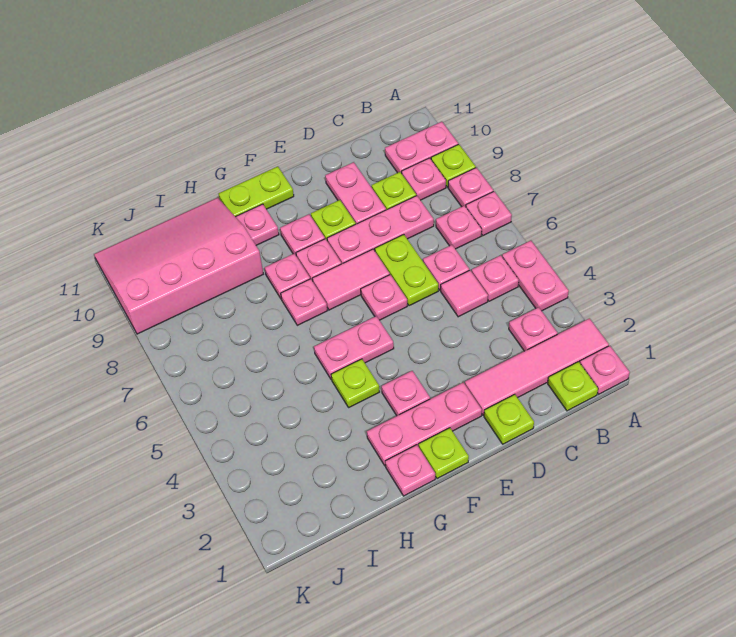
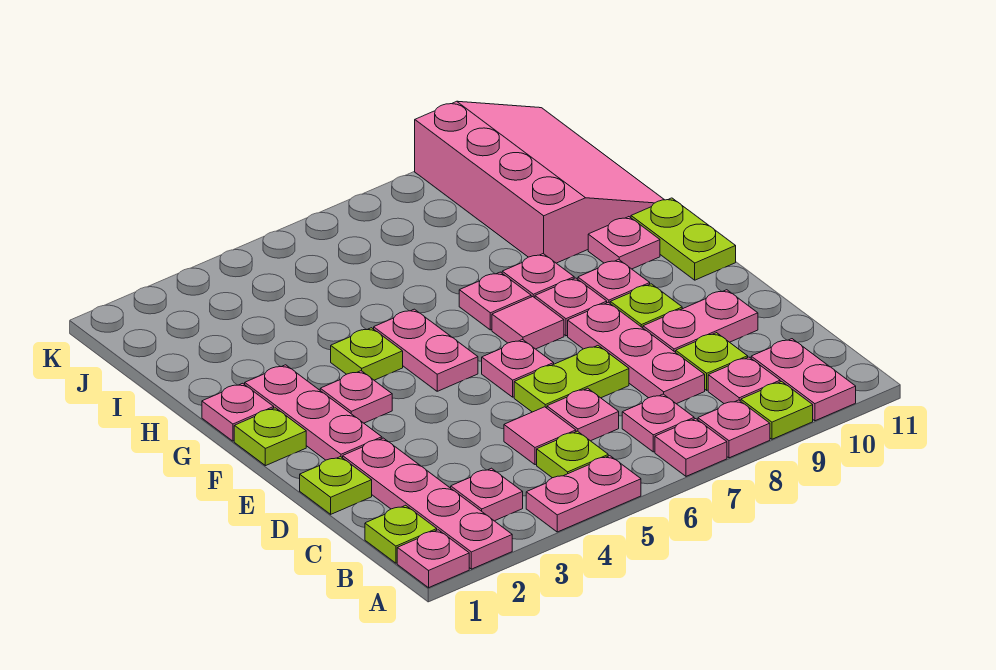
pink tile A2:D2 level 1 -> pink plate A2:D2 level 1
pink plate B5 level 1 -> lime plate B5 level 1
pink tile E7:F7 level 1 -> pink tile F7 level 1

